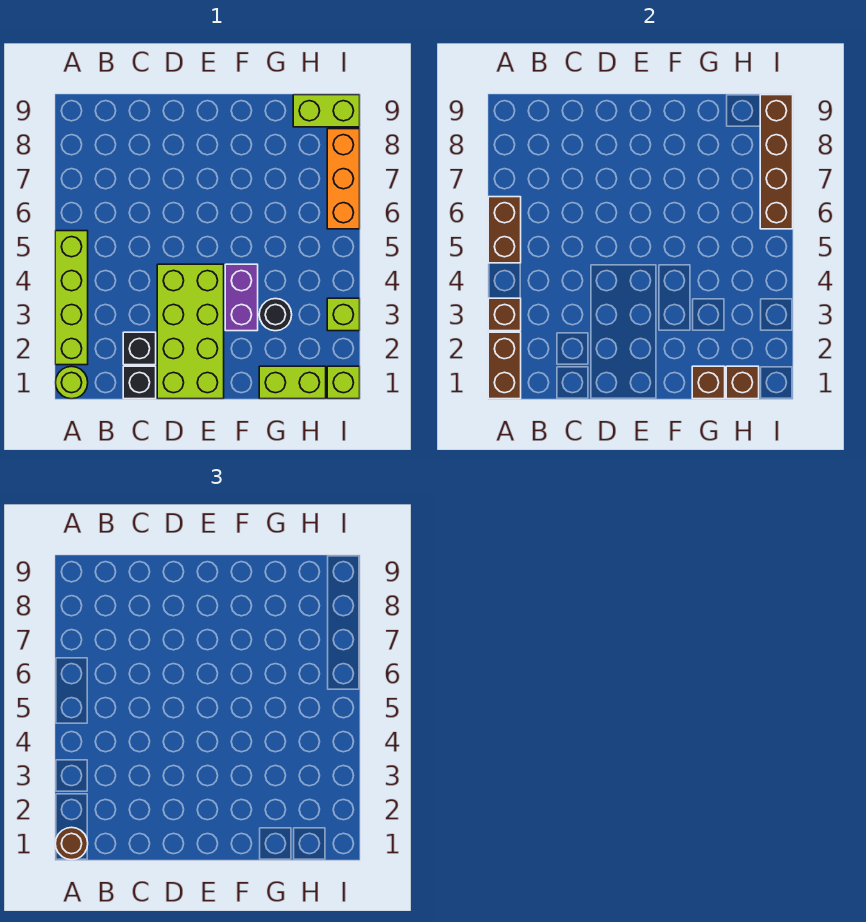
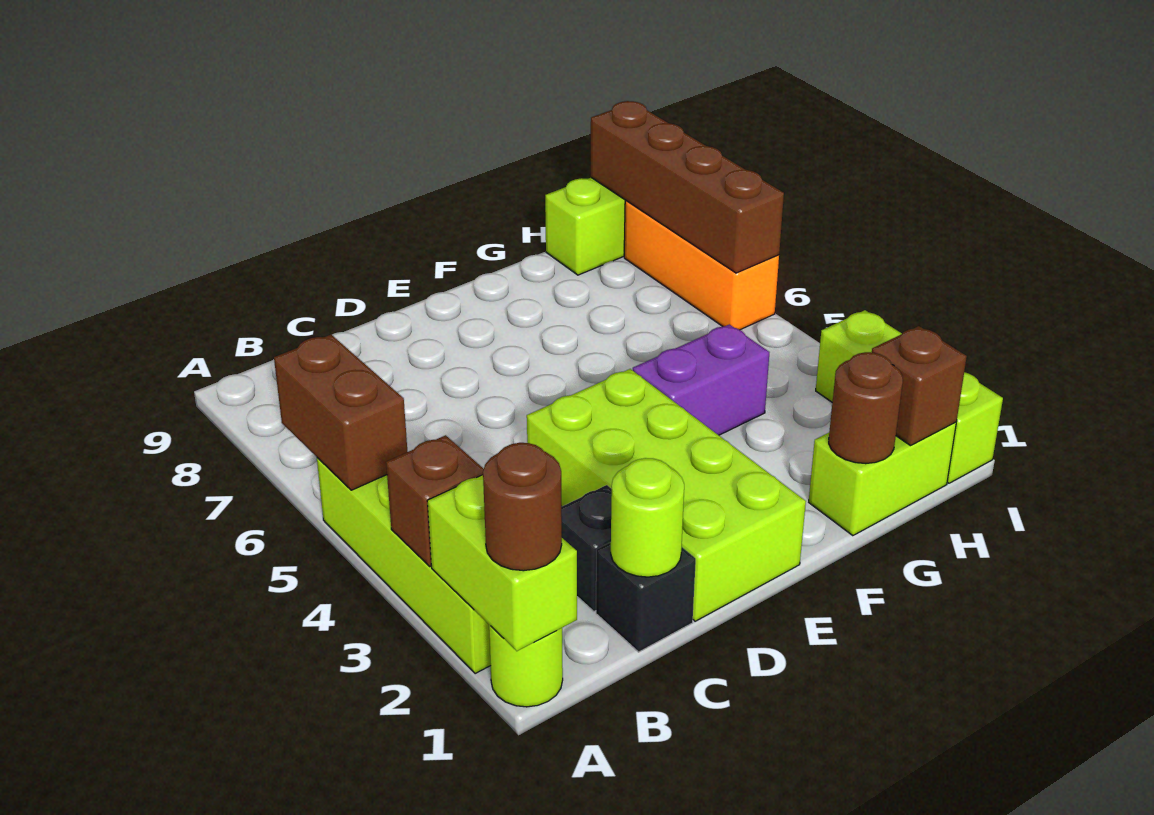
brown brick A1:A2 level 2 -> lime brick A1:A2 level 2
none -> lime round brick C1 level 2
purple brick F3:F4 level 1 -> purple brick F4:G4 level 1
brown brick G1 level 2 -> brown round brick G1 level 2
black round brick G3 level 1 -> none

